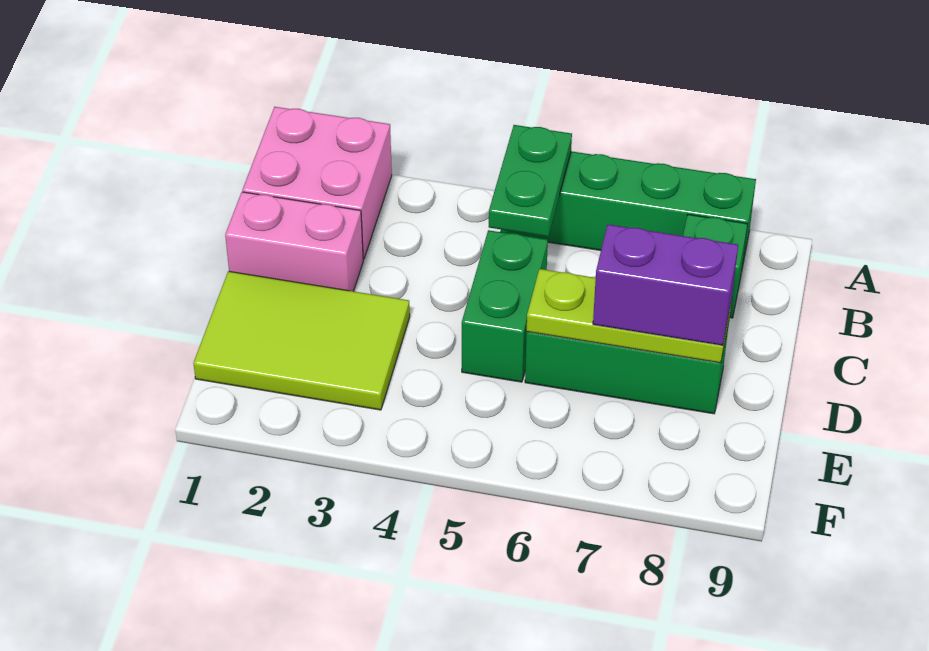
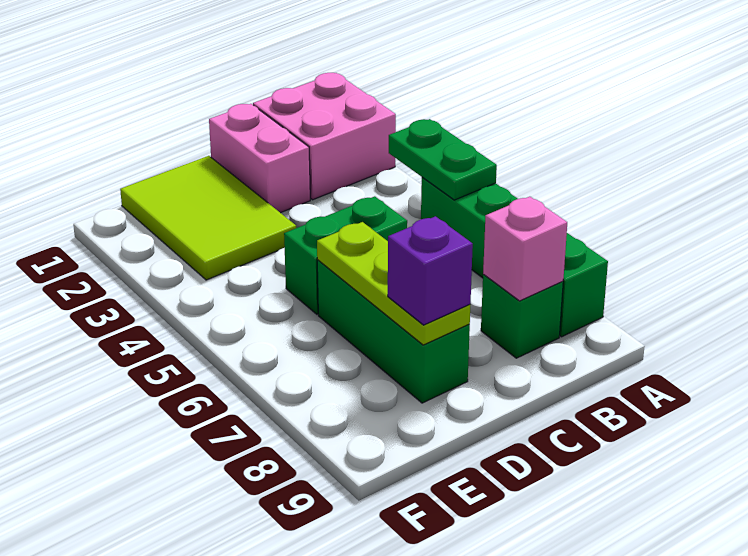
green plate A5:B5 level 2 -> green plate A4:A5 level 2
none -> pink brick B8 level 2
purple brick D7:D8 level 3 -> purple brick D8 level 3

